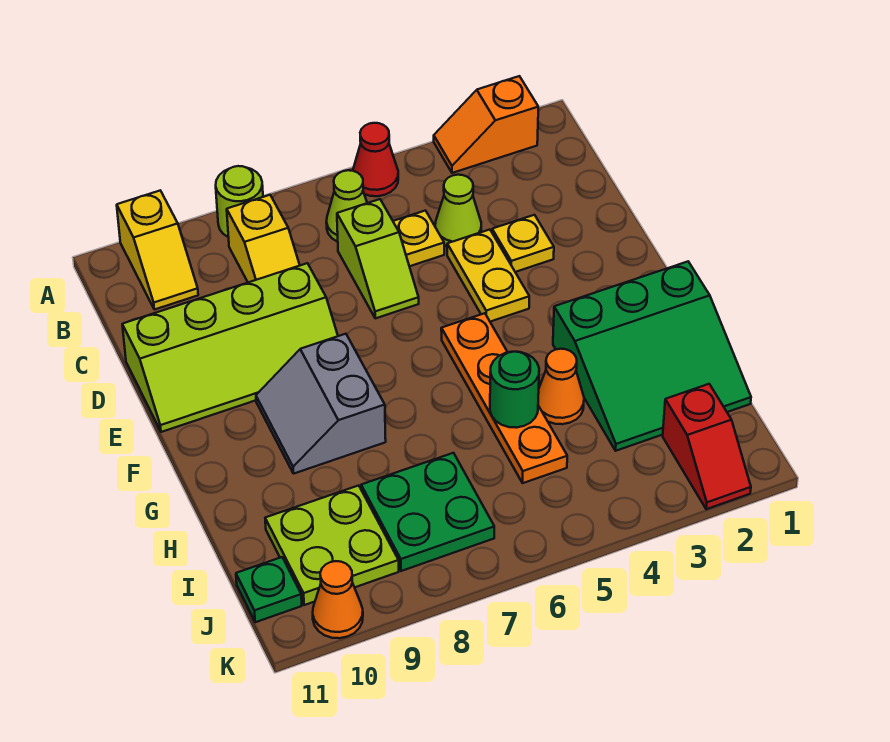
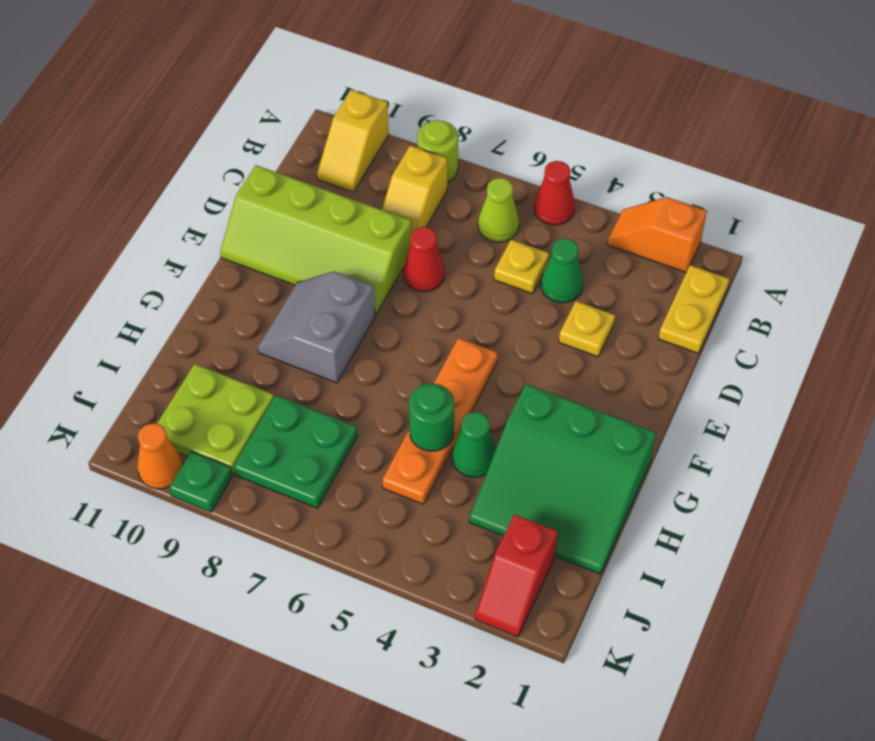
lime cone C4 level 1 -> green cone C4 level 1
lime slope C6:D6 level 1 top C -> none
yellow plate D4:E4 level 1 -> yellow plate B1:C1 level 1
none -> red cone D7 level 1
orange cone H4 level 1 -> green cone H4 level 1
green plate J11 level 1 -> green plate K9 level 1

